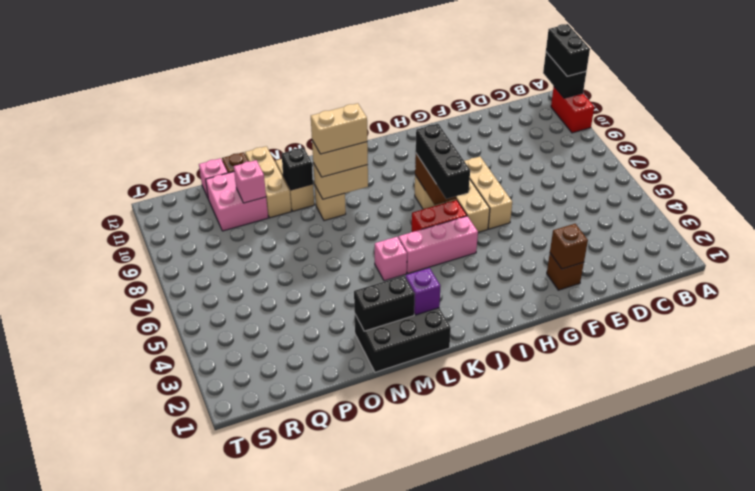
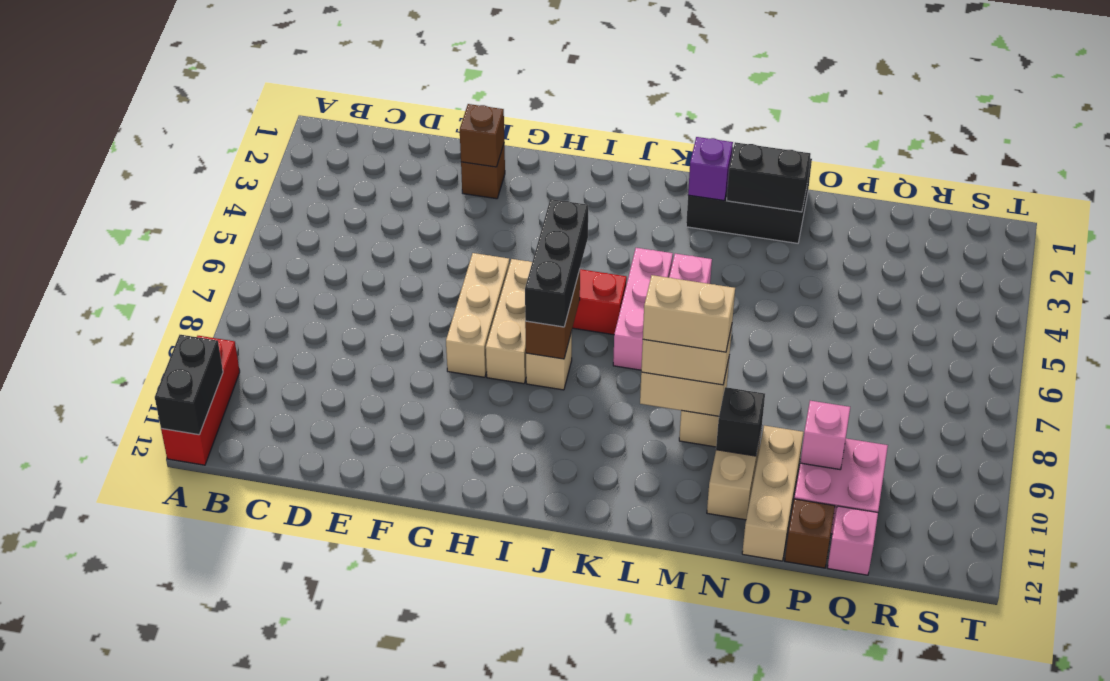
red brick A10:A11 level 1 -> red brick A10:A12 level 1
black brick A11:A12 level 3 -> none
pink brick I5:K5 level 1 -> pink brick K5:K7 level 1

